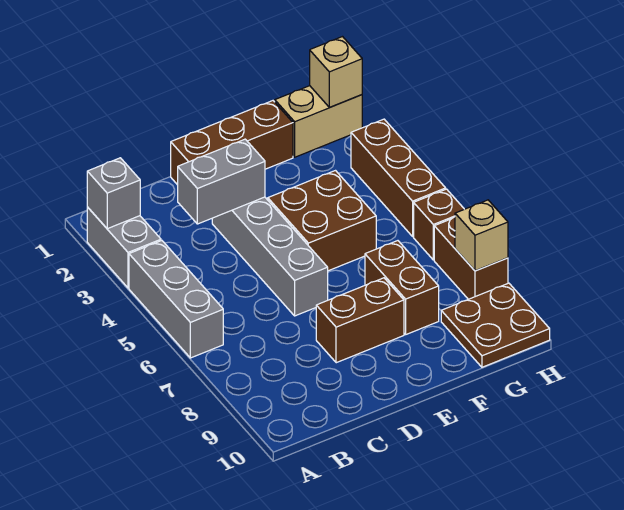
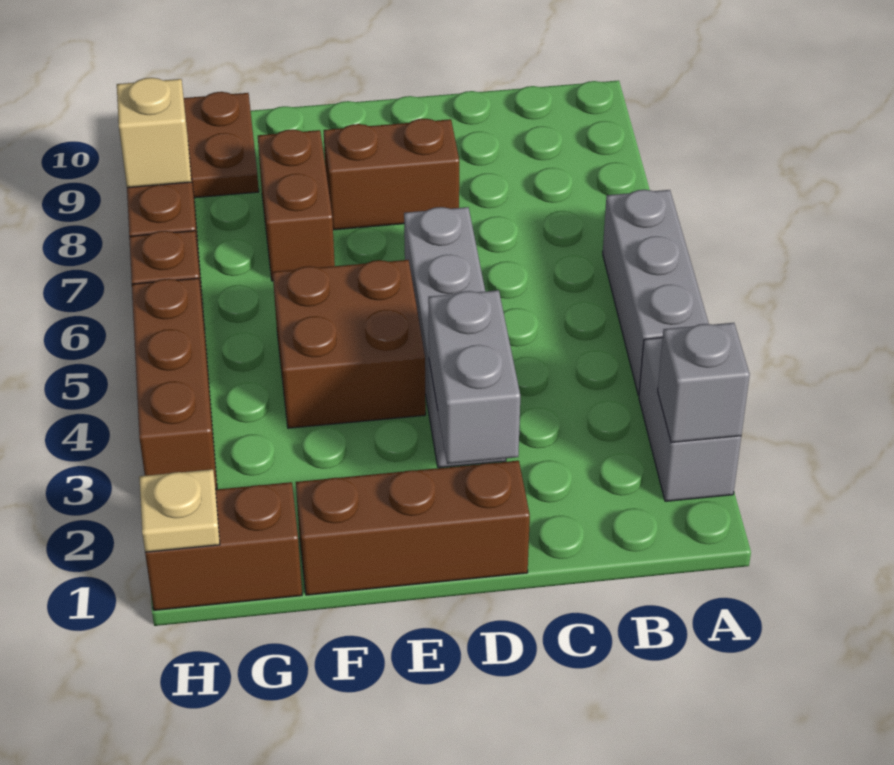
grey brick C3:D3 level 2 -> grey brick D2:D3 level 2
tan brick G1:H1 level 1 -> brown brick G1:H1 level 1
tan brick H1 level 2 -> tan plate H1 level 2

